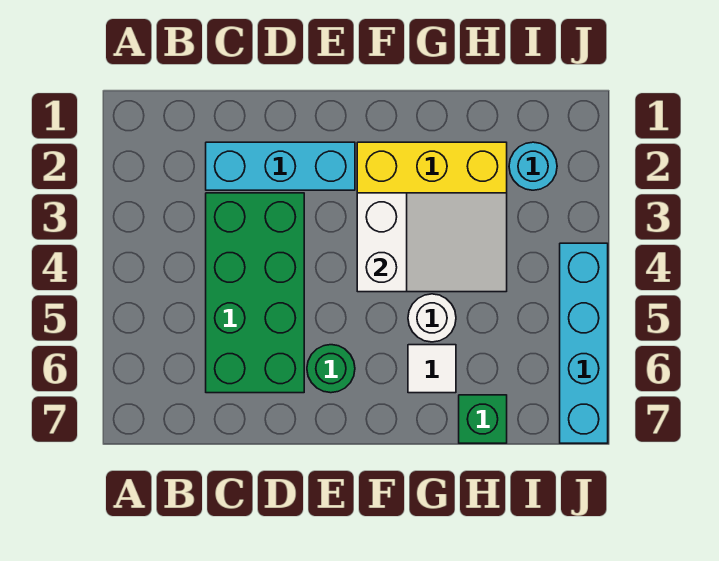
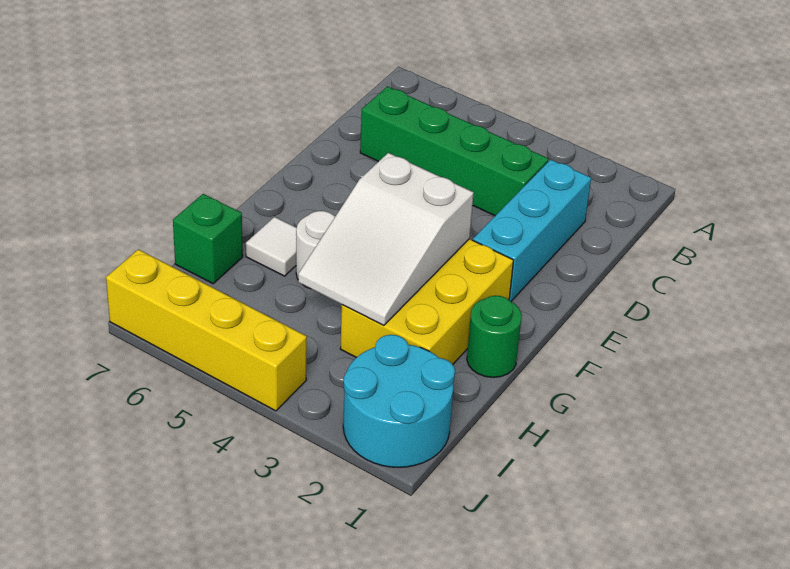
green brick C3:D6 level 1 -> green brick C3:C6 level 1
green round brick E6 level 1 -> green round brick G1 level 1
cyan round brick I2 level 1 -> cyan round brick I1:J2 level 1
cyan brick J4:J7 level 1 -> yellow brick J4:J7 level 1

